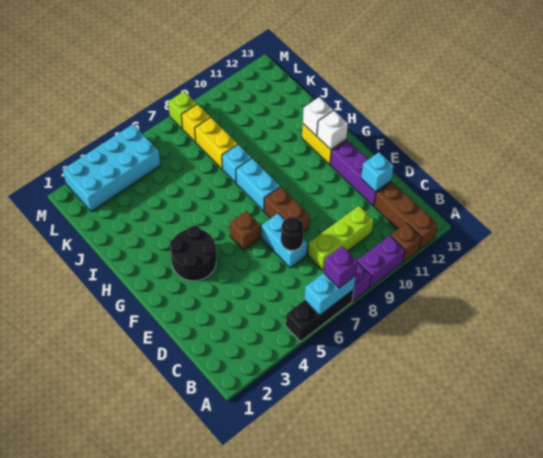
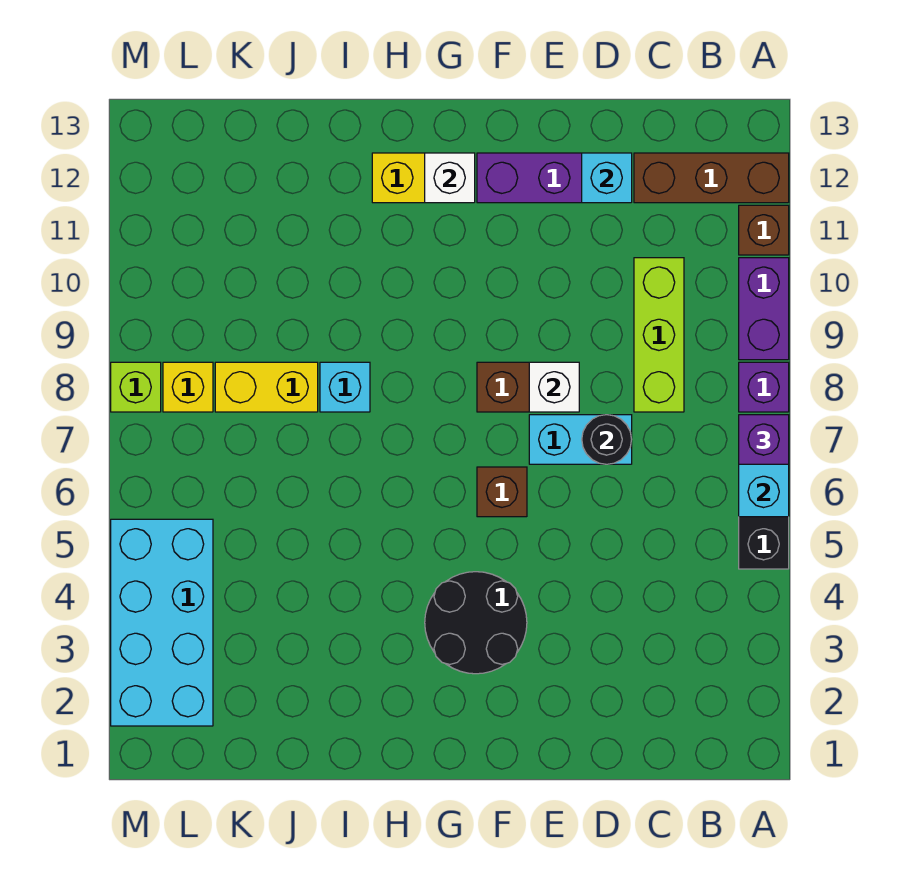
cyan brick G8:H8 level 1 -> none
white brick H12 level 2 -> white brick E8 level 2

